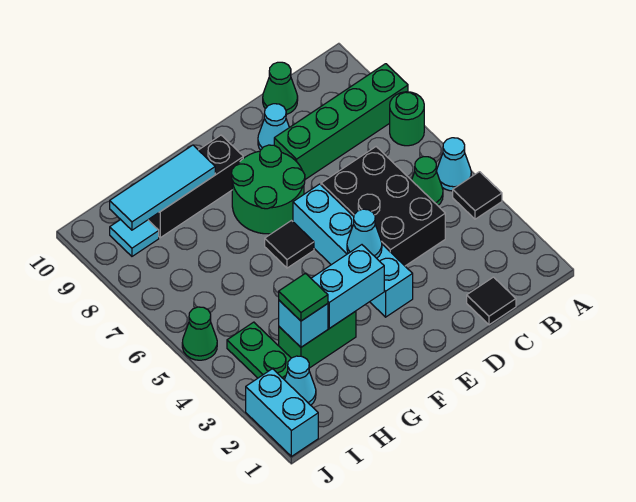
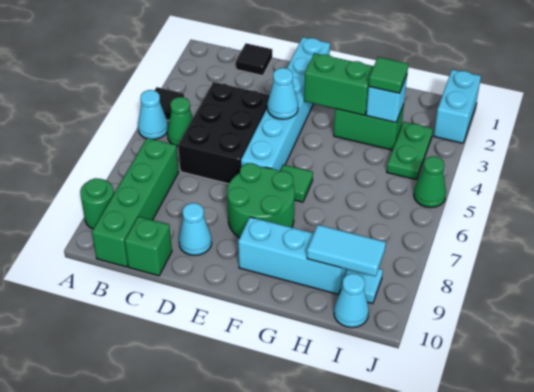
green round brick A7 level 1 -> green round brick A9 level 1
green brick A8:D8 level 1 -> green brick B7:B10 level 1
green cone C10 level 1 -> green brick C10 level 1
cyan brick E3:E6 level 1 -> cyan brick E1:E6 level 1
cyan brick F3:G3 level 2 -> green brick F3:G3 level 2
black tile F6 level 1 -> green tile F6 level 1
black brick F9:H9 level 1 -> cyan brick F9:H9 level 1
cyan tile G9:I9 level 2 -> cyan tile H9:I9 level 2
cyan cone I2 level 1 -> cyan cone I10 level 1

